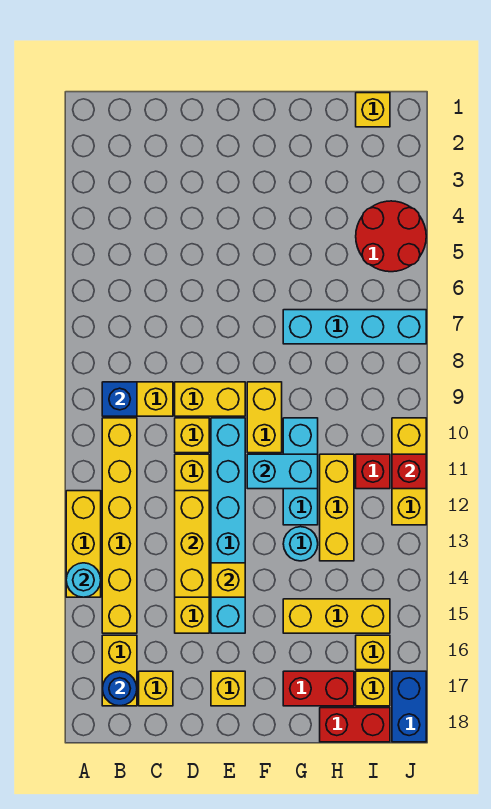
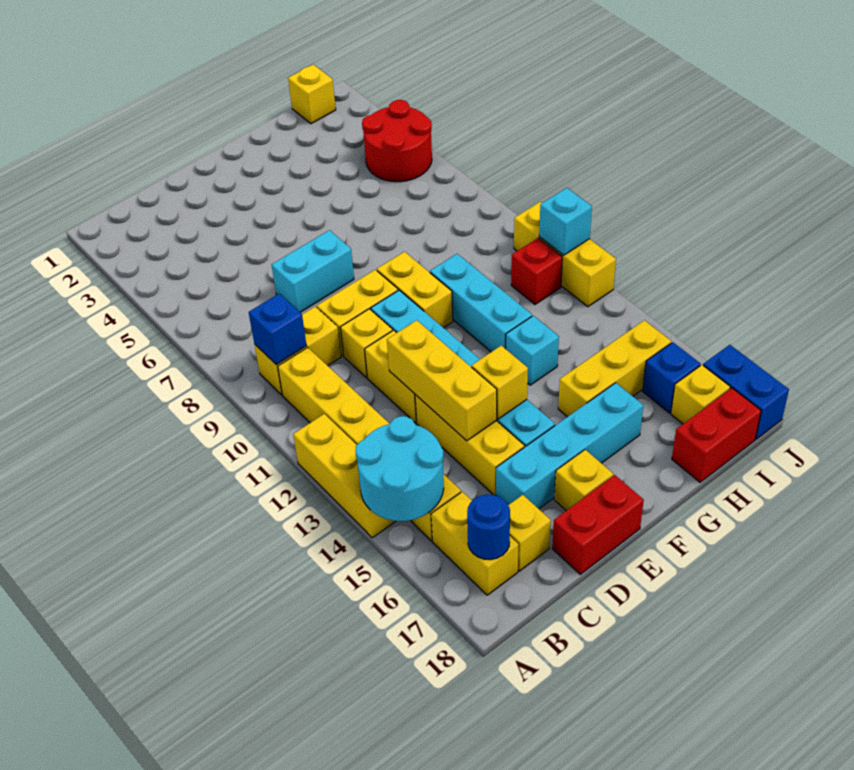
cyan round brick A14 level 2 -> cyan round brick A14:B15 level 2
cyan brick F11:G11 level 2 -> cyan brick D7:E7 level 1
cyan brick G7:J7 level 1 -> cyan brick D16:G16 level 1
cyan round brick G13 level 1 -> cyan brick G13 level 1
red brick G17:H17 level 1 -> red brick D18:E18 level 1
yellow brick H11:H13 level 1 -> none
yellow brick I16 level 1 -> blue brick I16 level 1
red brick J11 level 2 -> cyan brick J11 level 2

